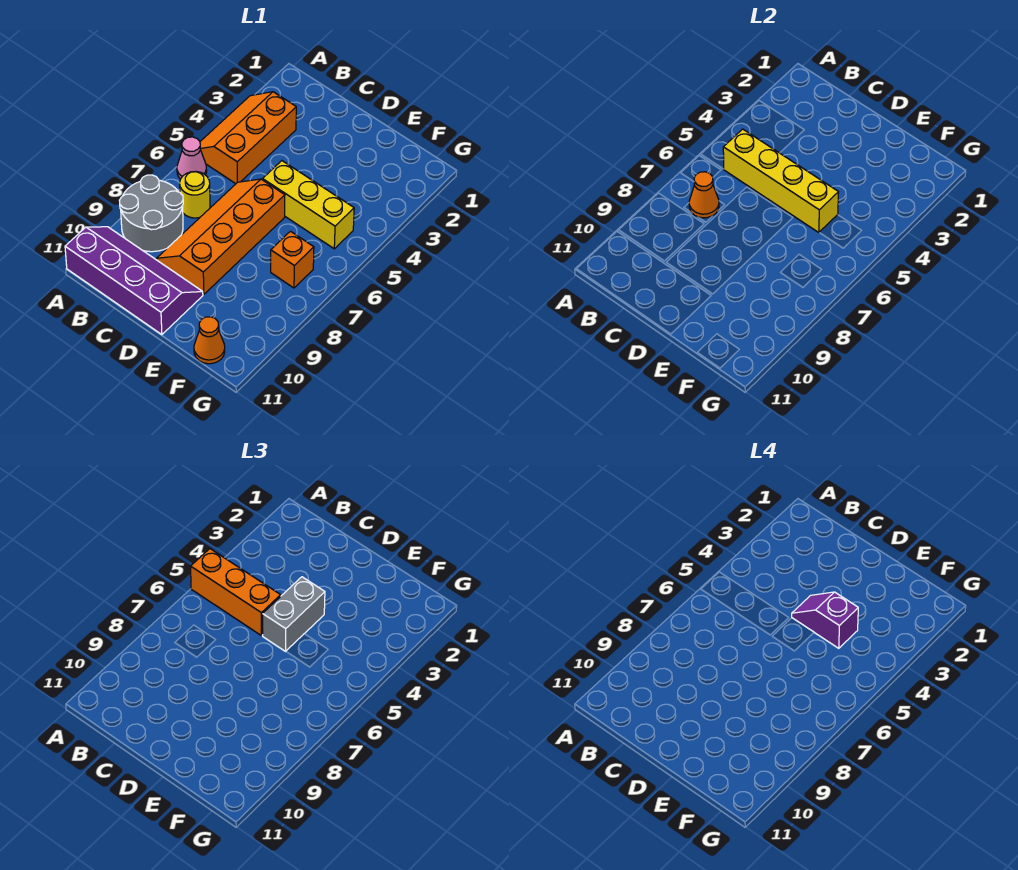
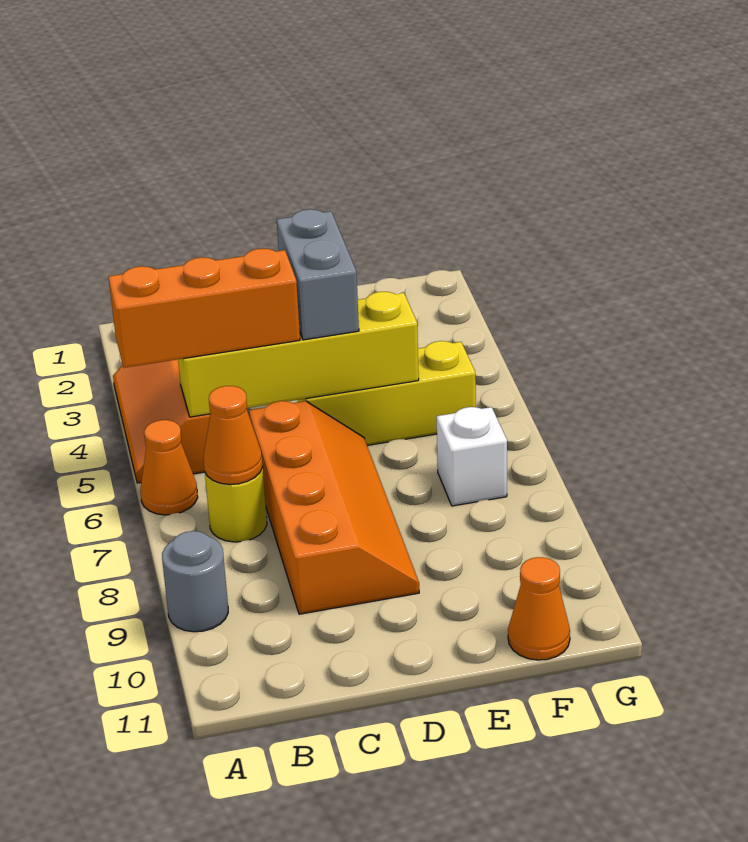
pink cone A6 level 1 -> orange cone A6 level 1
grey round brick A8:B9 level 1 -> grey round brick A9 level 1
purple slope A10:D11 level 1 top 11 -> none
orange slope C6:D9 level 1 top D -> orange slope C6:D9 level 1 top C
purple slope D4:E4 level 4 top E -> none
orange brick F7 level 1 -> white brick F7 level 1

